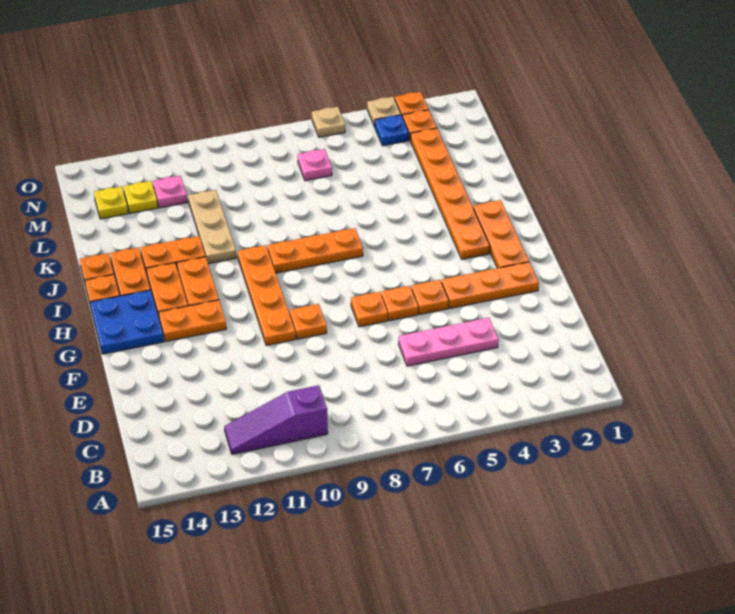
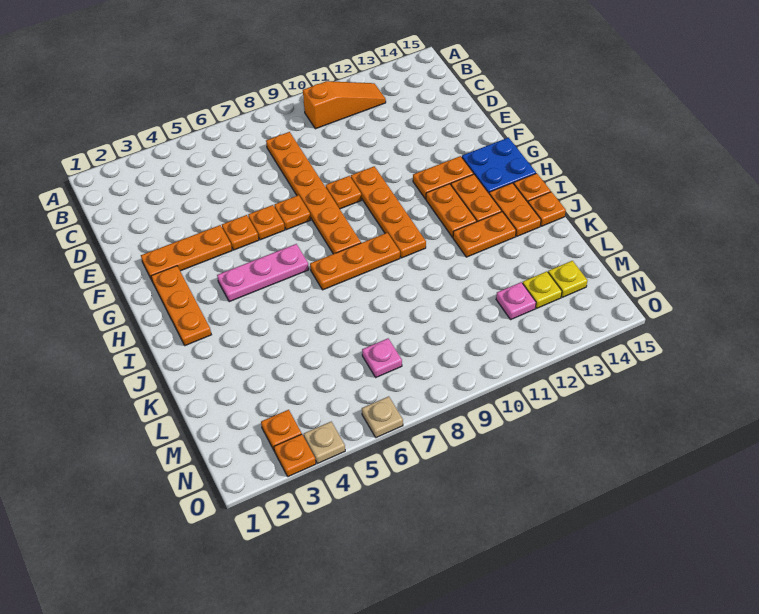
purple slope B10:B12 level 1 top 10 -> orange slope B10:B12 level 1 top 10
pink plate D4:D6 level 1 -> pink plate H4:H6 level 1
orange plate H3:M3 level 1 -> orange plate C8:H8 level 1
tan plate J11:L11 level 1 -> none
blue plate N4 level 1 -> none

